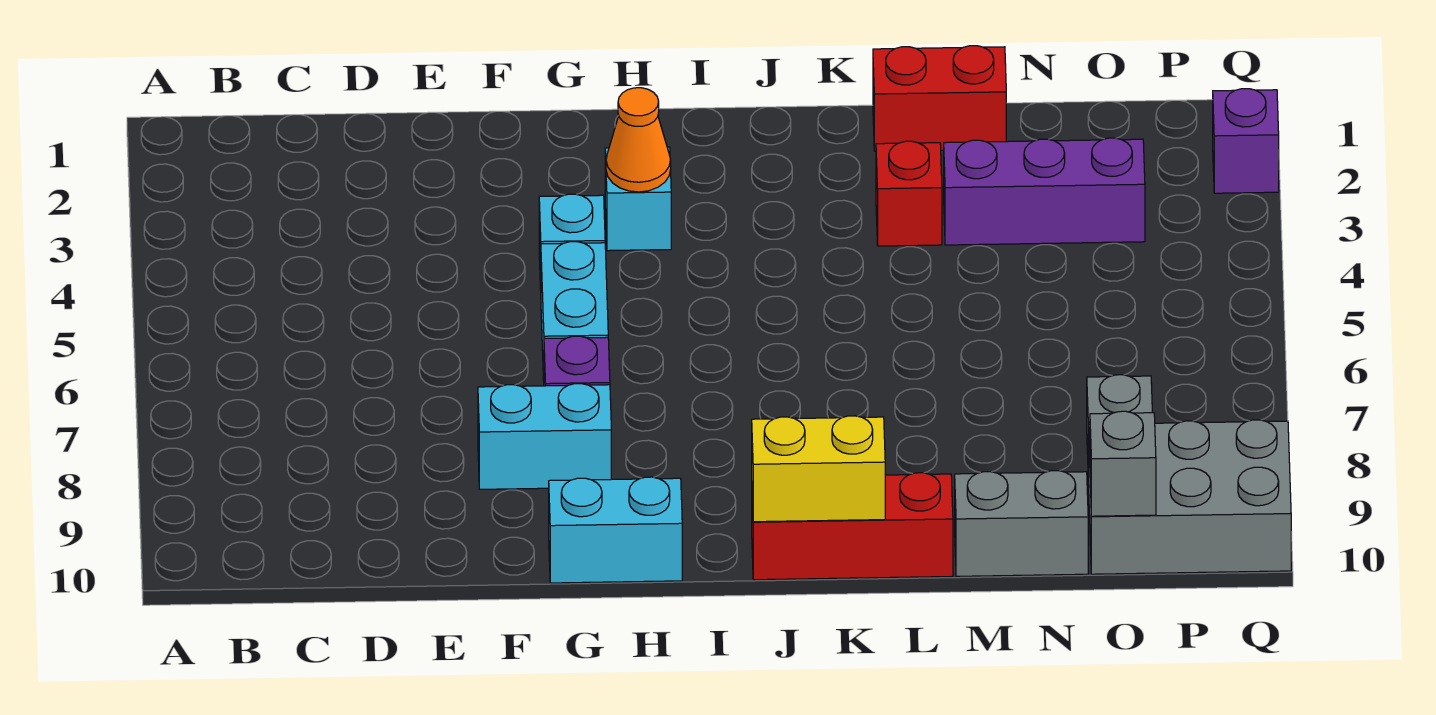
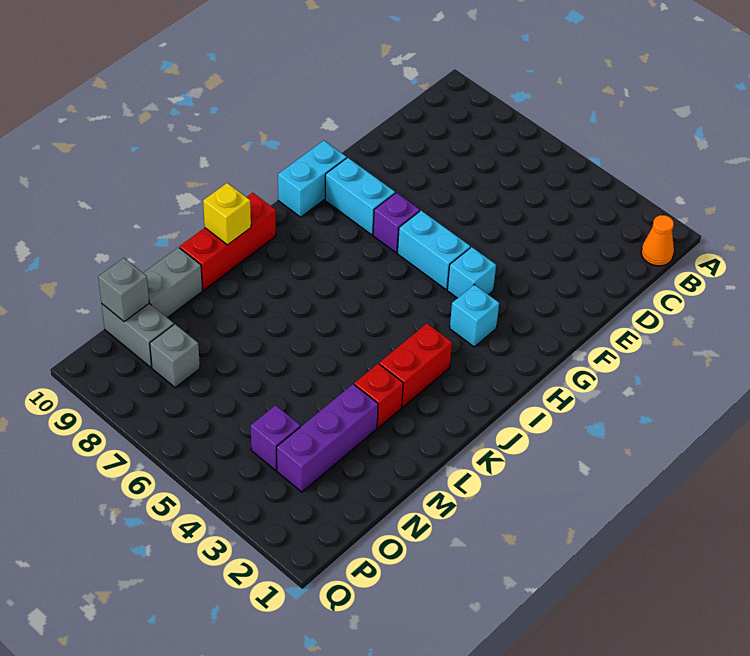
cyan brick F8:G8 level 1 -> cyan brick G8:G9 level 1
orange cone H3 level 2 -> orange cone B1 level 1
yellow brick J10:K10 level 2 -> yellow brick K10 level 2
red brick L1:M1 level 1 -> red brick J3:K3 level 1
grey brick O9:Q10 level 1 -> grey brick O9:O10 level 1
purple brick Q2 level 1 -> purple brick O4 level 1

